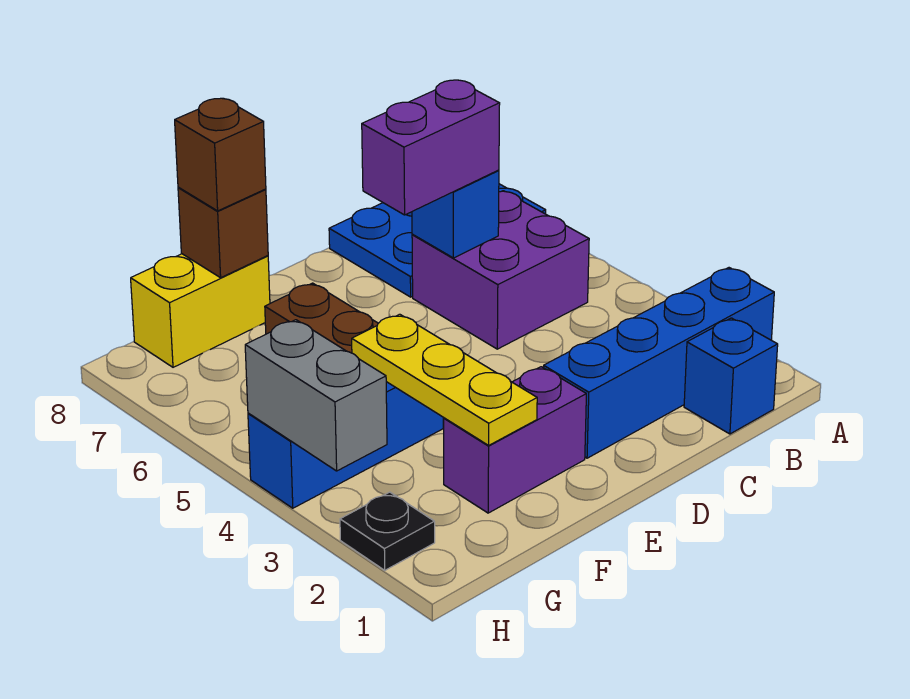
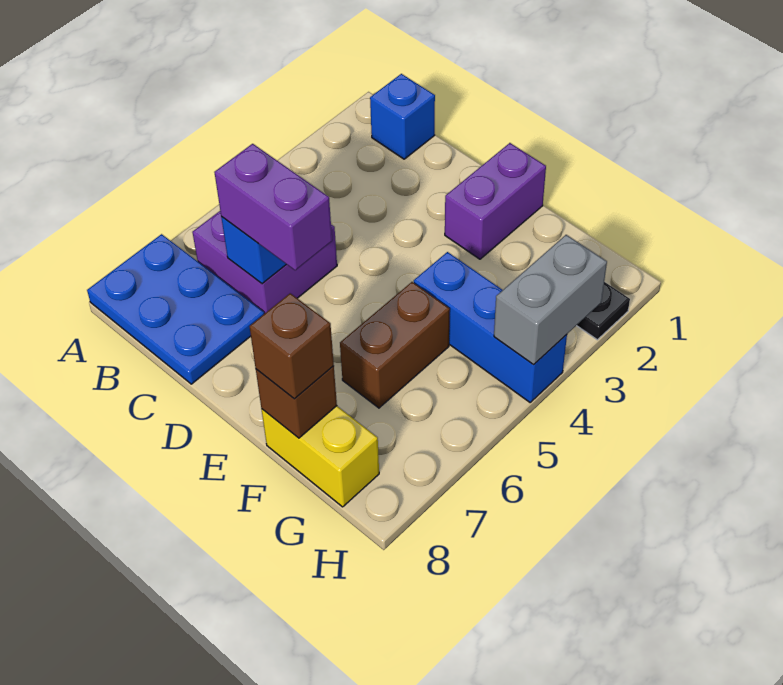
blue brick A2:D2 level 1 -> none
purple brick E2:F2 level 1 -> purple brick E1:E2 level 1
yellow plate F2:F4 level 2 -> none

